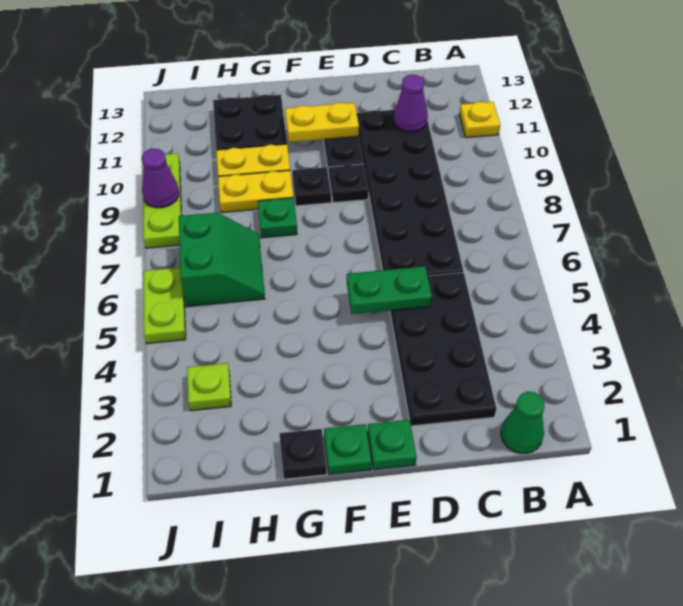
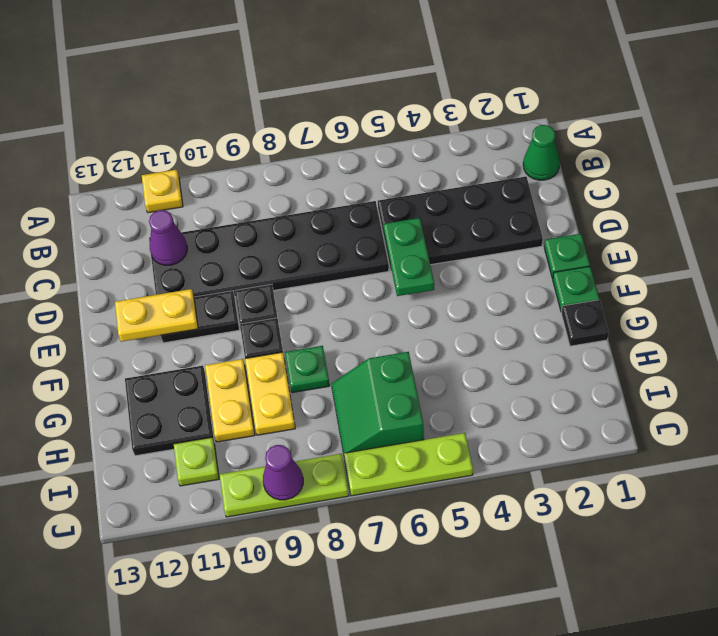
yellow plate E11:F11 level 2 -> yellow plate E11:E12 level 2
green slope H6:I7 level 1 top I -> green slope H6:I7 level 1 top 6
lime plate I3 level 1 -> lime plate I11 level 1
lime plate J5:J6 level 1 -> lime plate J5:J7 level 1

